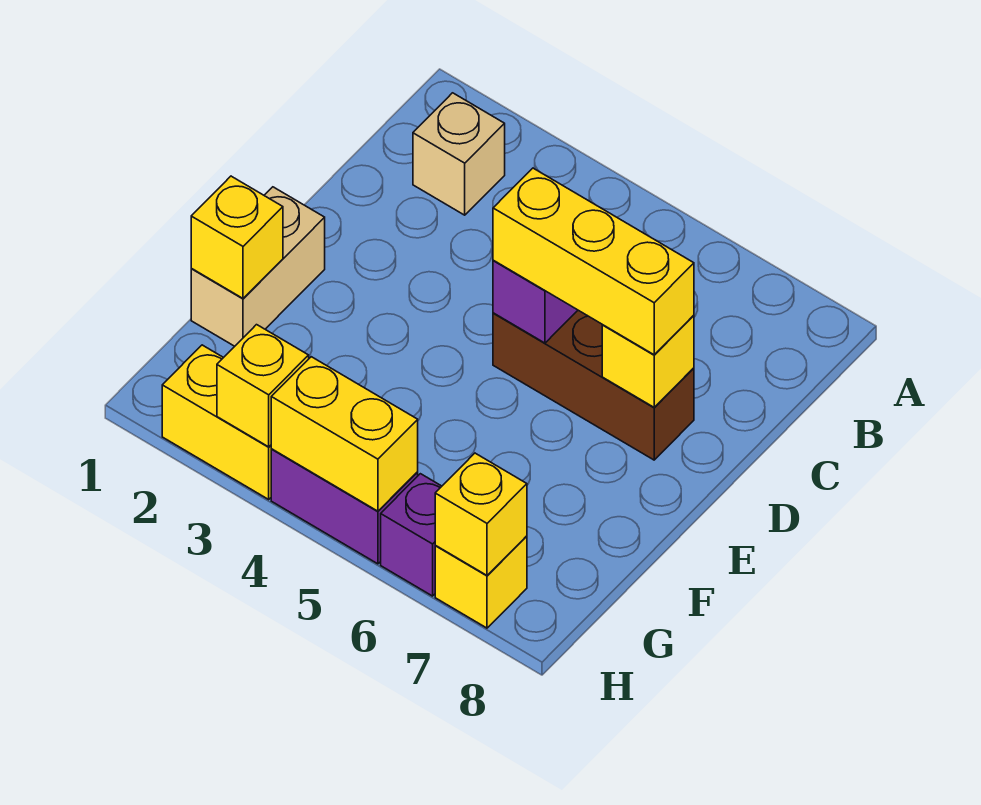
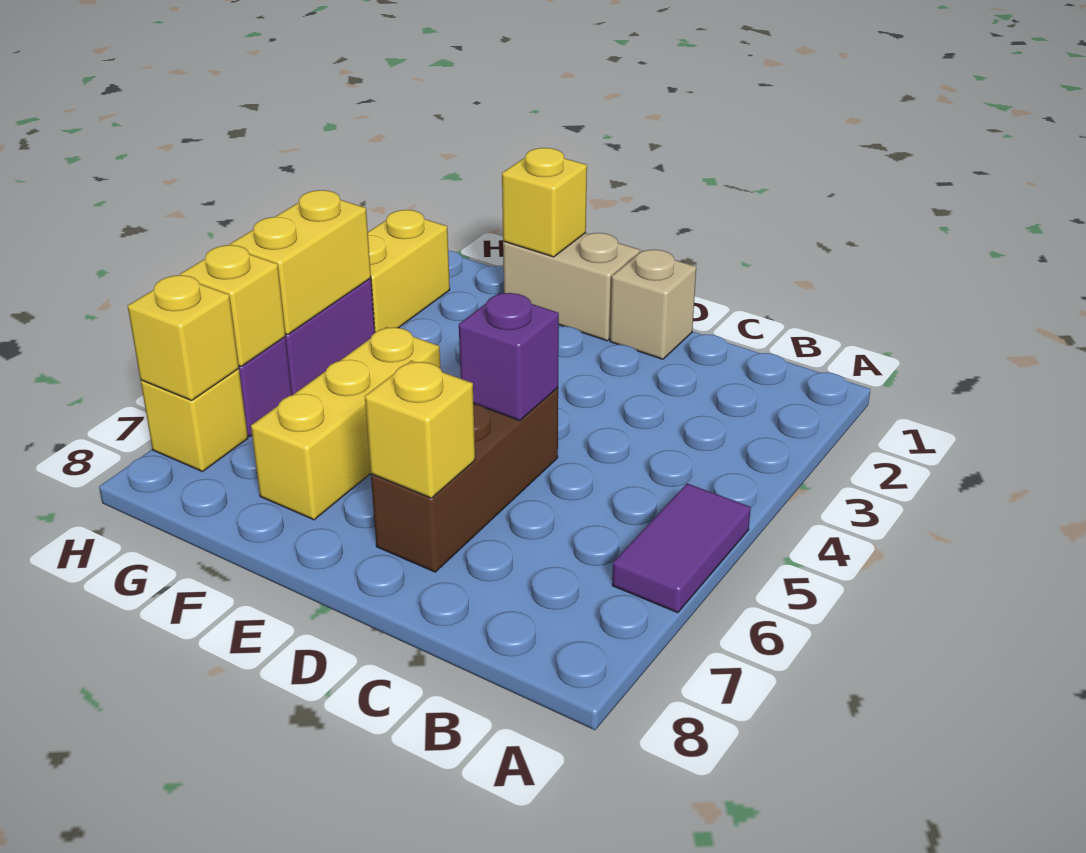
none -> purple tile A5:A6 level 1
tan brick B2 level 1 -> tan brick D1 level 1
yellow brick D5:D7 level 3 -> yellow brick F5:F7 level 1
yellow brick H3 level 2 -> yellow brick H6 level 2

